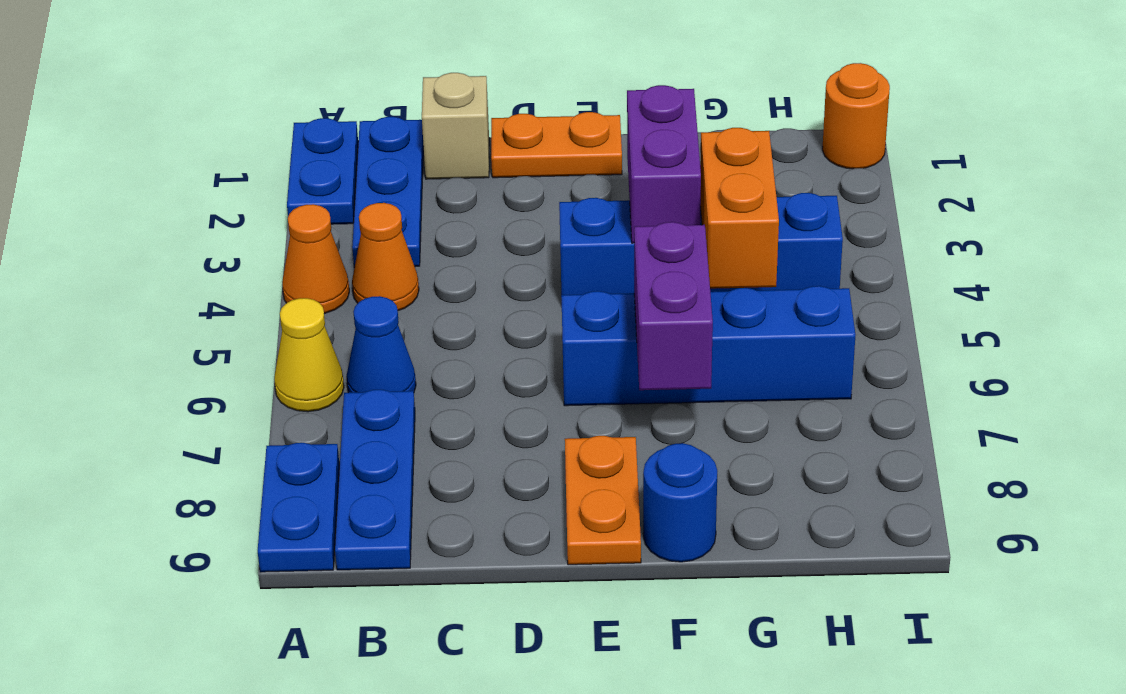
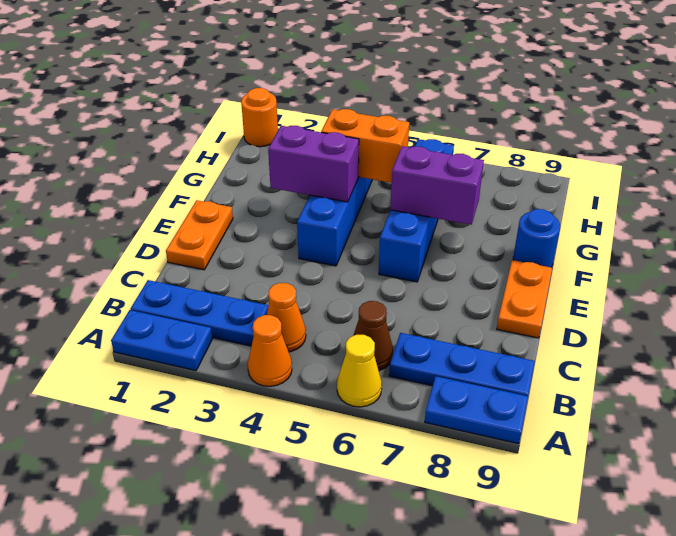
blue cone B6 level 1 -> brown cone B6 level 1
tan brick C1 level 1 -> none
orange plate E8:E9 level 1 -> orange plate D9:E9 level 1

